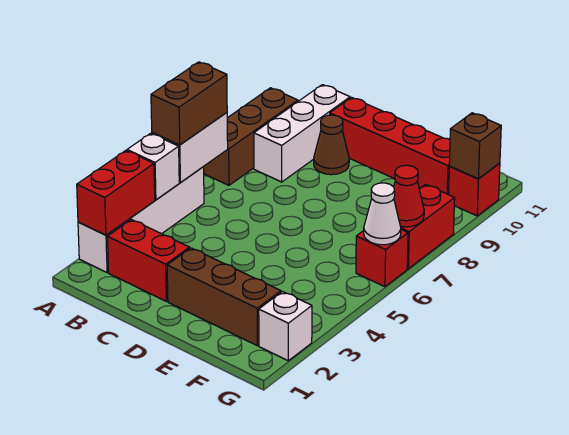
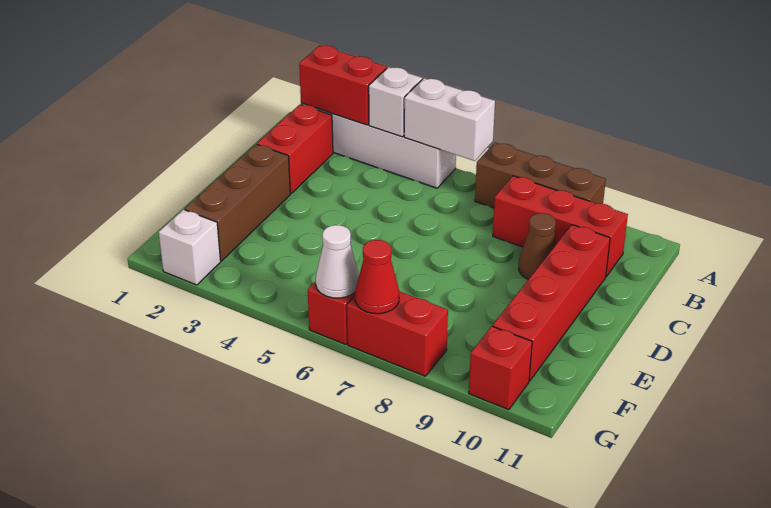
brown brick A5:A6 level 3 -> none
white brick B8:B10 level 1 -> red brick B8:B10 level 1
brown brick G10 level 2 -> none

